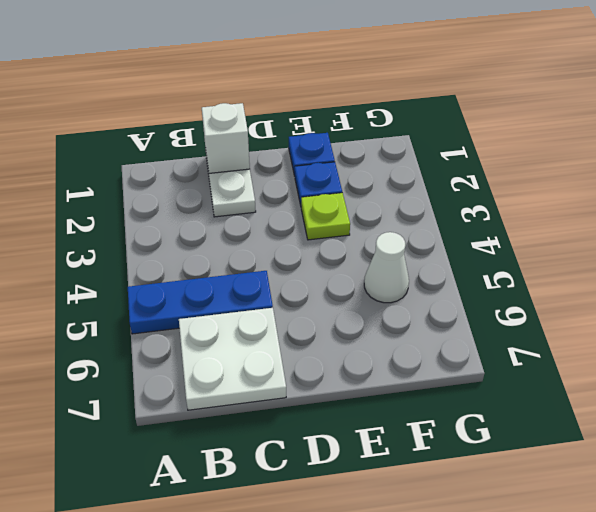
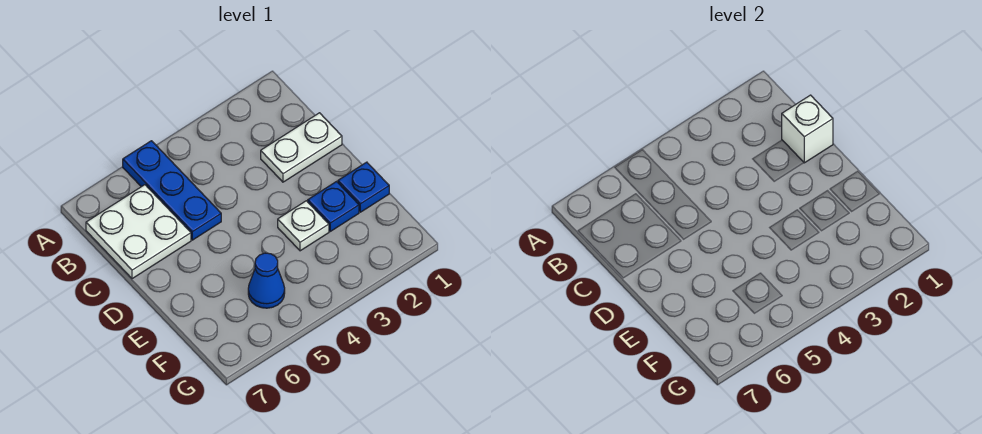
lime plate E3 level 1 -> white plate E3 level 1
white cone F5 level 1 -> blue cone F5 level 1

